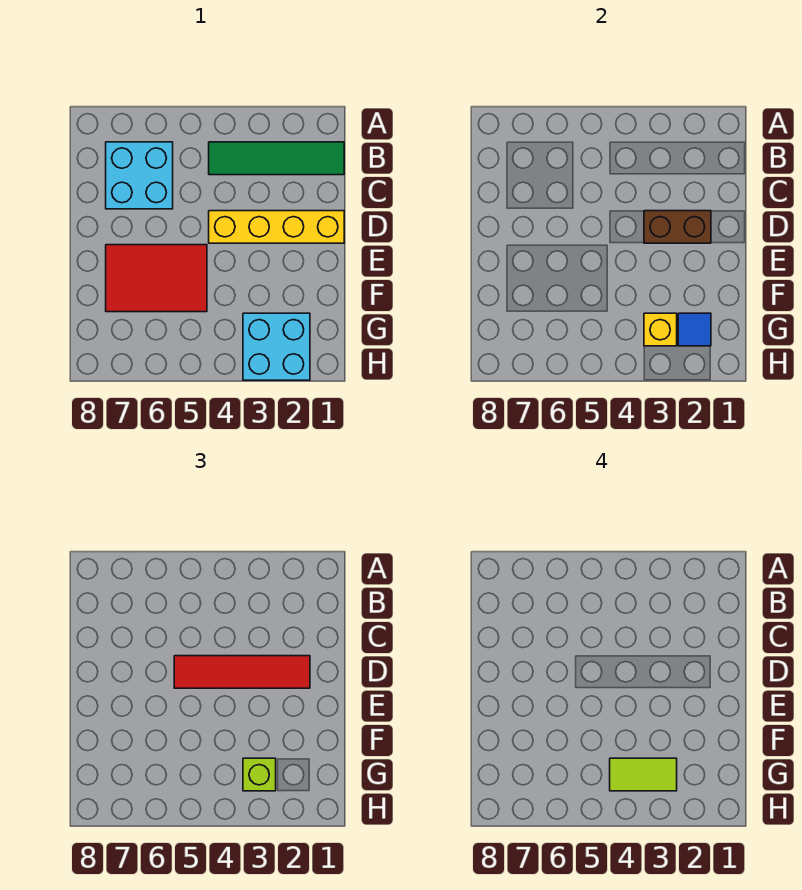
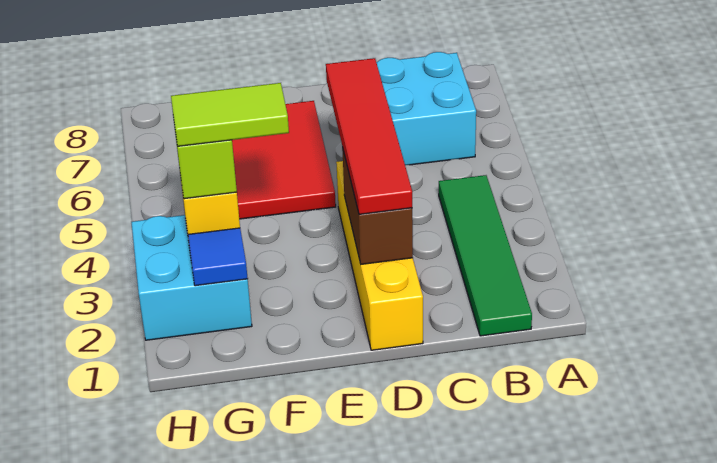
lime tile G3:G4 level 4 -> lime tile F3:G3 level 4

